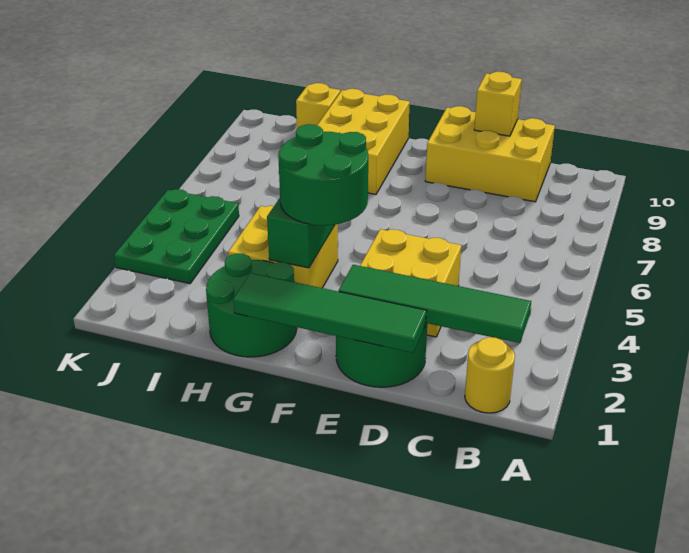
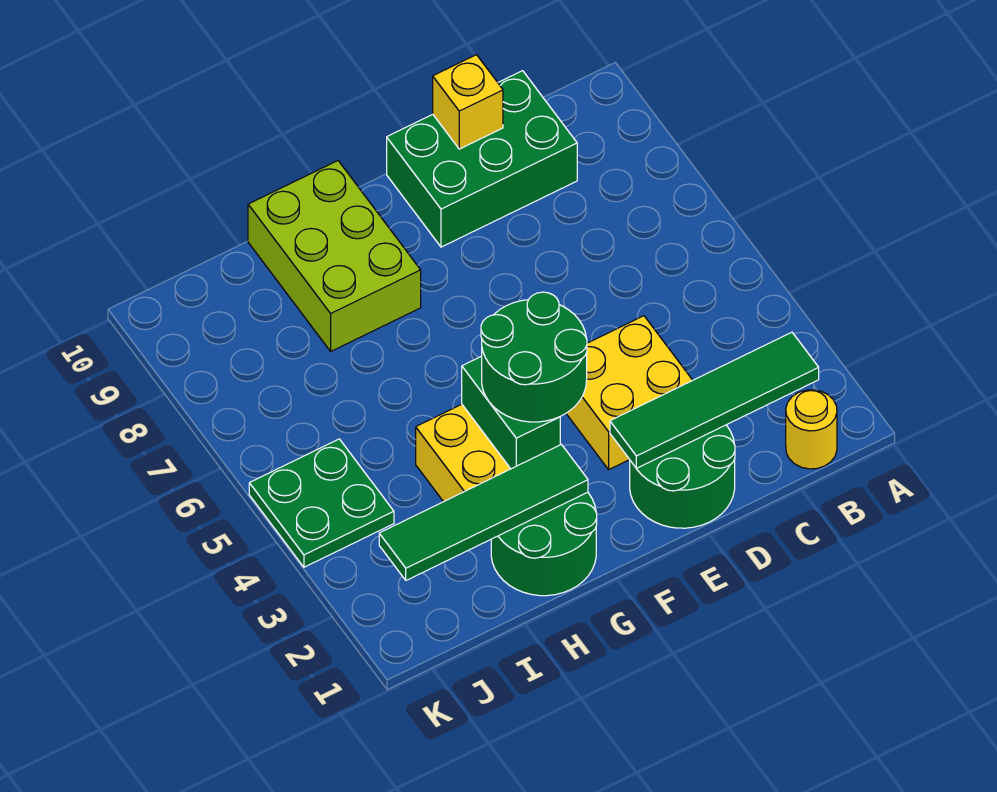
yellow brick C9:E10 level 1 -> green brick C9:E10 level 1
green tile D1:G1 level 2 -> green tile G2:J2 level 2
yellow brick G8:H10 level 1 -> lime brick G8:H10 level 1
yellow brick I10 level 1 -> none
green plate J3:K5 level 1 -> green plate J4:K5 level 1

